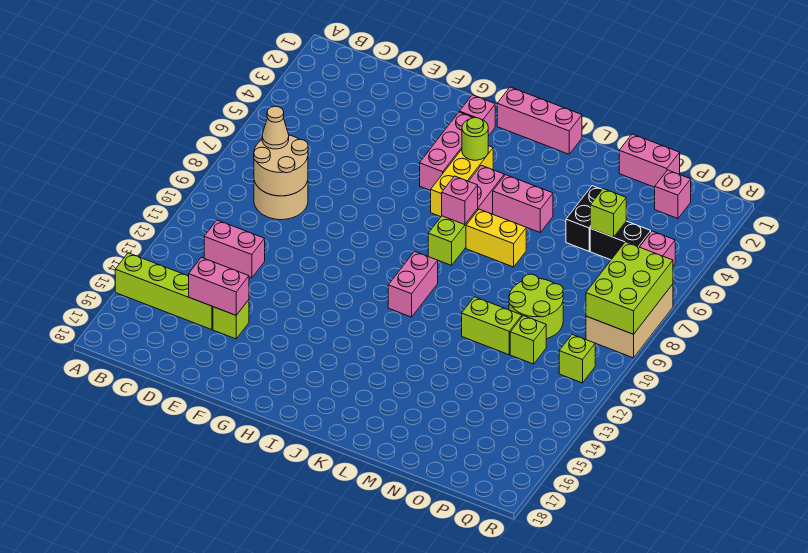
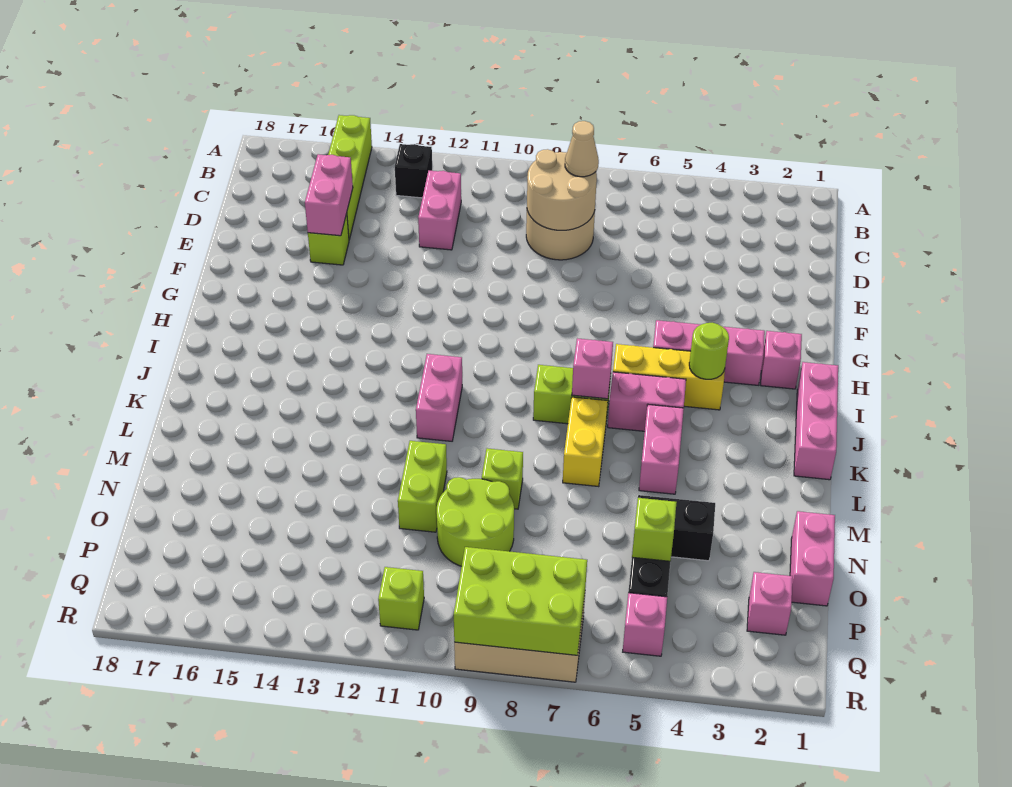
none -> black brick B13 level 1
pink brick J10:J11 level 1 -> pink brick J11:K11 level 1
lime brick O11 level 1 -> lime brick M9 level 1

